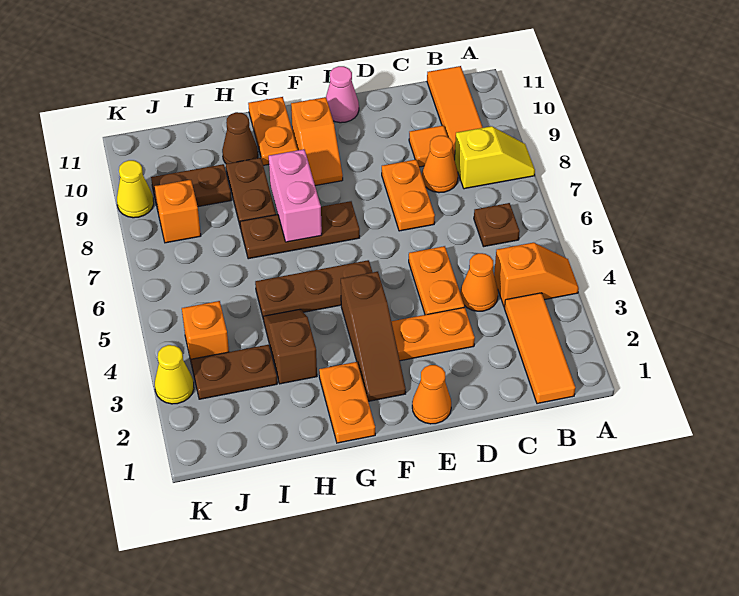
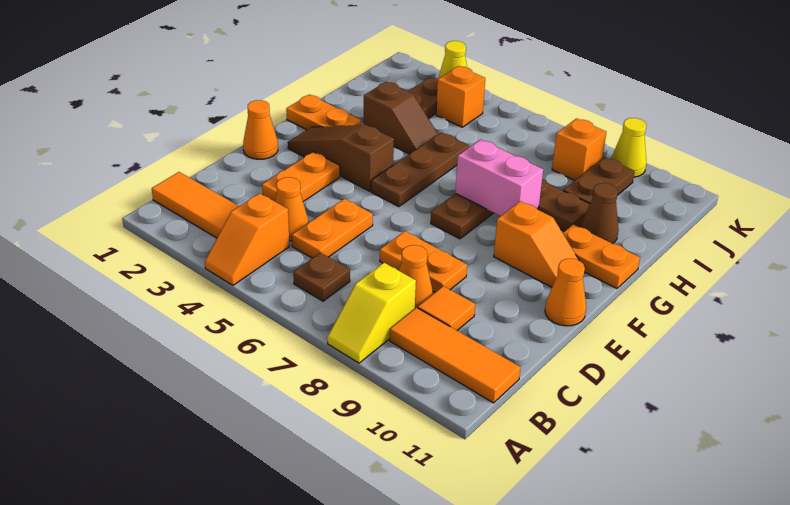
orange plate D4:D5 level 1 -> orange plate C5:D5 level 1
pink cone E11 level 1 -> orange cone E11 level 1
orange slope F9:F10 level 1 top 10 -> orange slope F9:F10 level 1 top 9

